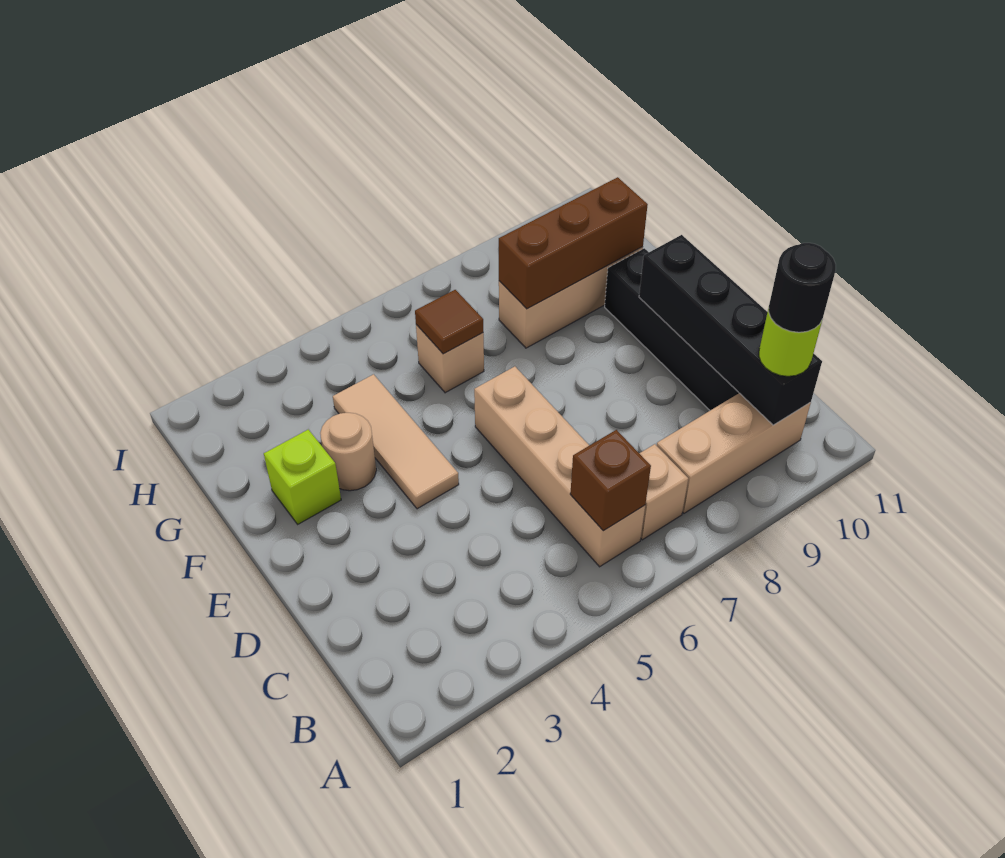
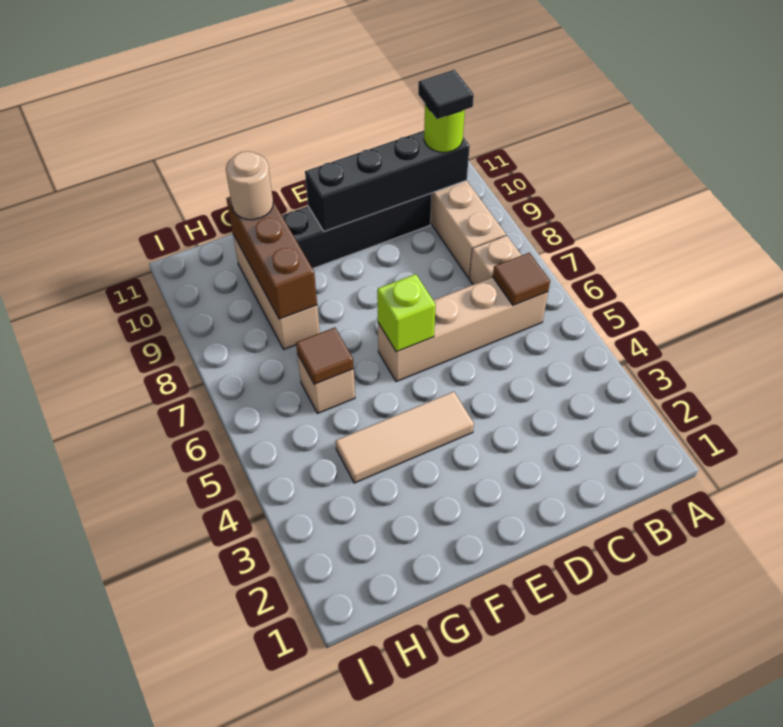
brown brick B6 level 2 -> brown tile B6 level 2
black round brick B10 level 4 -> black tile B10 level 4
lime brick F2 level 1 -> lime brick E6 level 2
tan round brick F3 level 1 -> tan round brick G10 level 3

